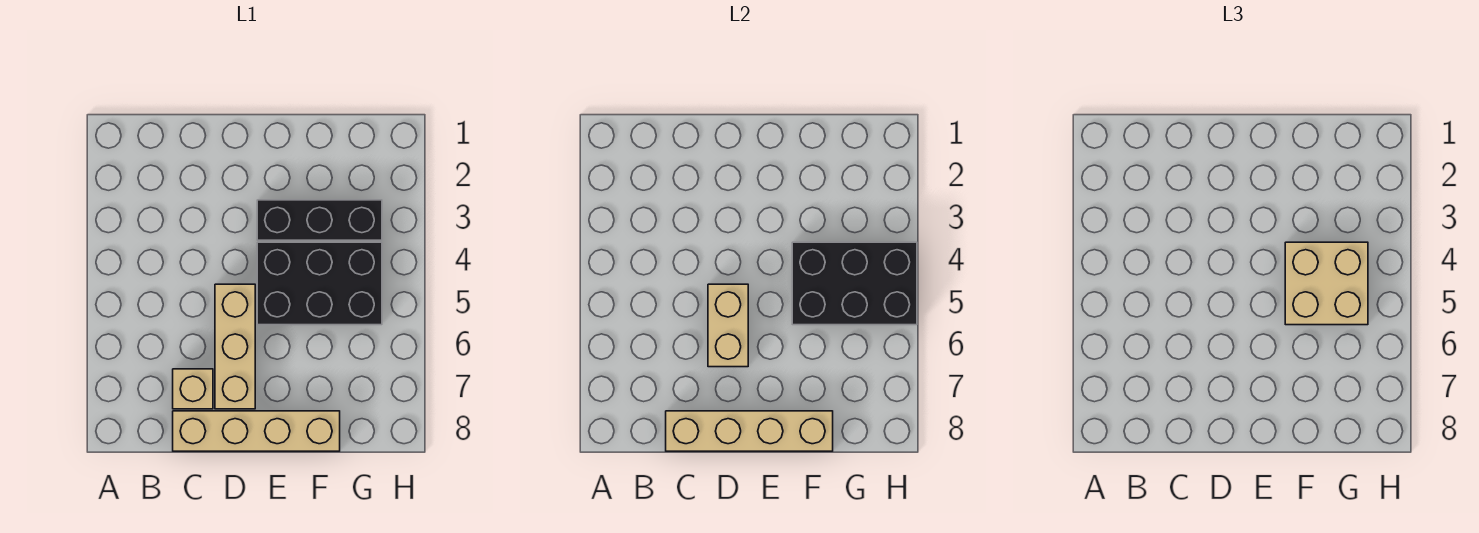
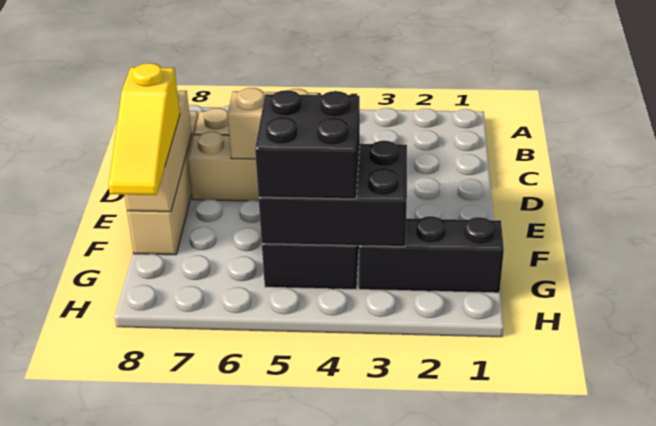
tan brick C8:F8 level 2 -> tan brick D8:F8 level 2
black brick E3:G3 level 1 -> black brick G1:G3 level 1
none -> yellow slope E8:G8 level 3 top E
black brick F4:H5 level 2 -> black brick F3:G5 level 2
tan brick F4:G5 level 3 -> black brick F4:G5 level 3

